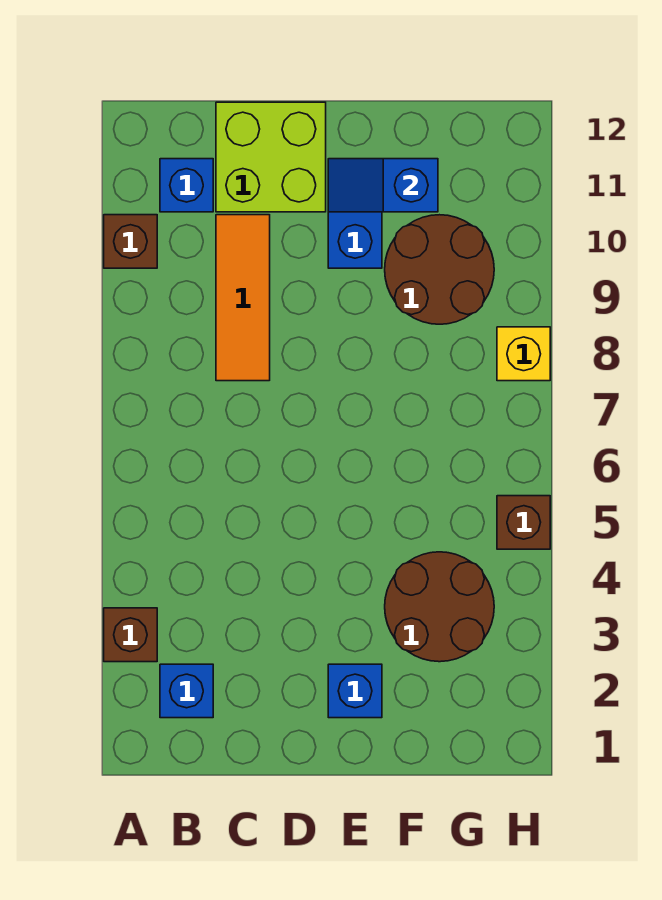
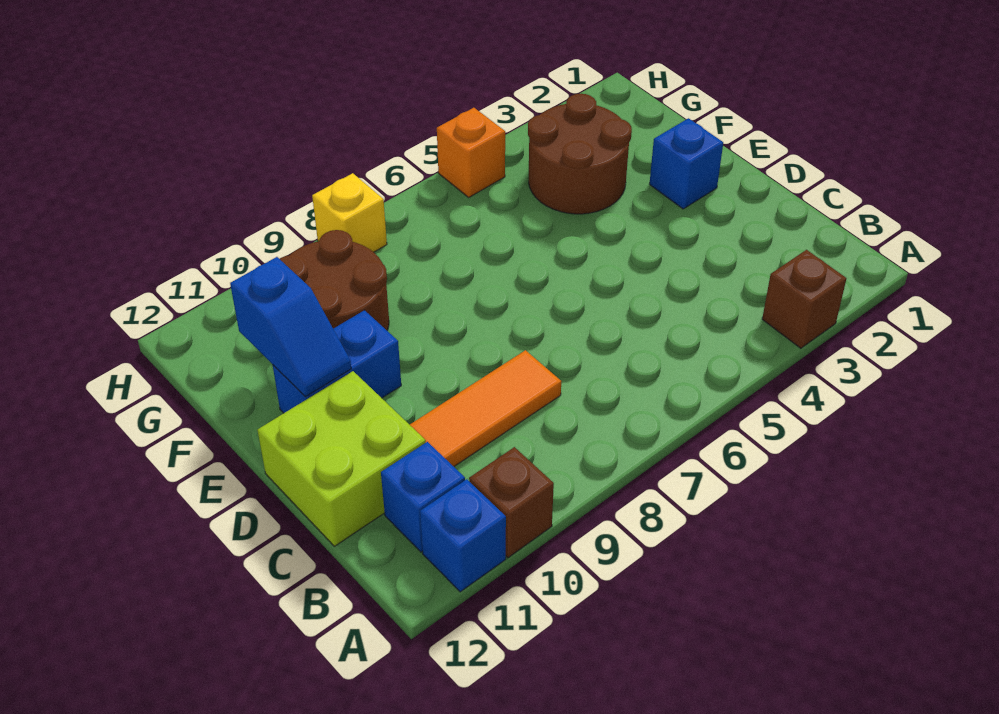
blue brick B2 level 1 -> blue brick A11 level 1
brown brick H5 level 1 -> orange brick H5 level 1

